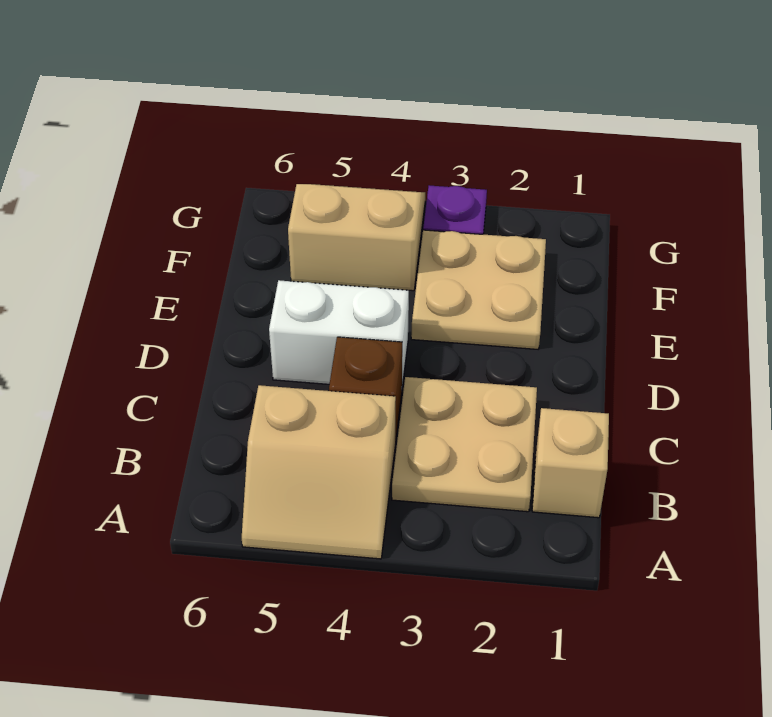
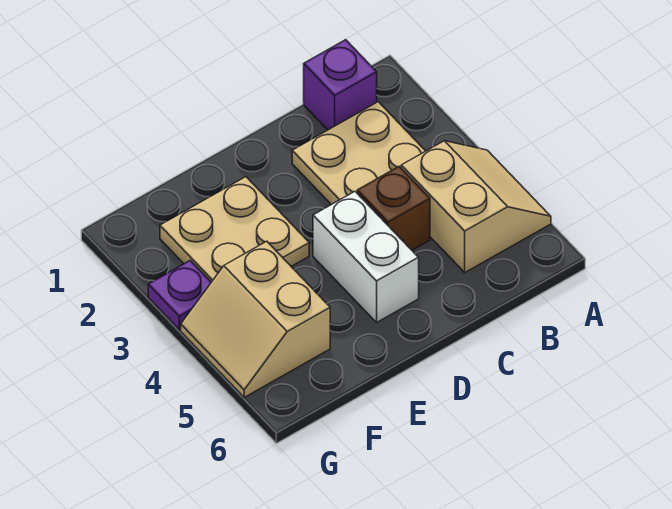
tan brick B1 level 1 -> purple brick B1 level 1

